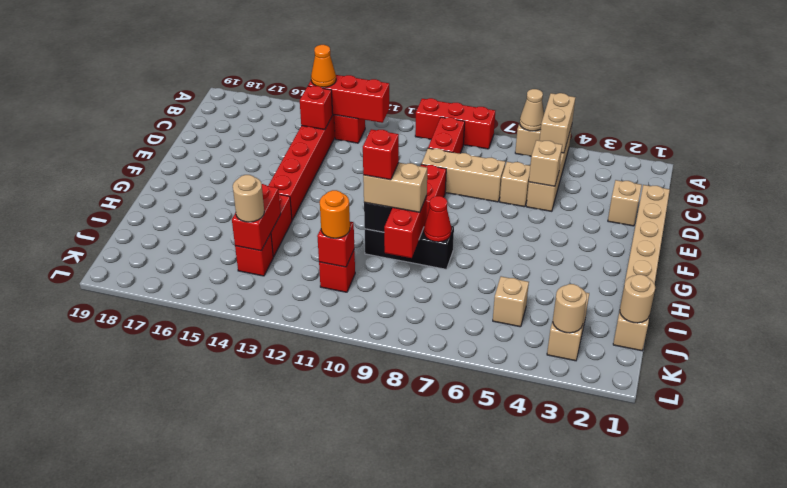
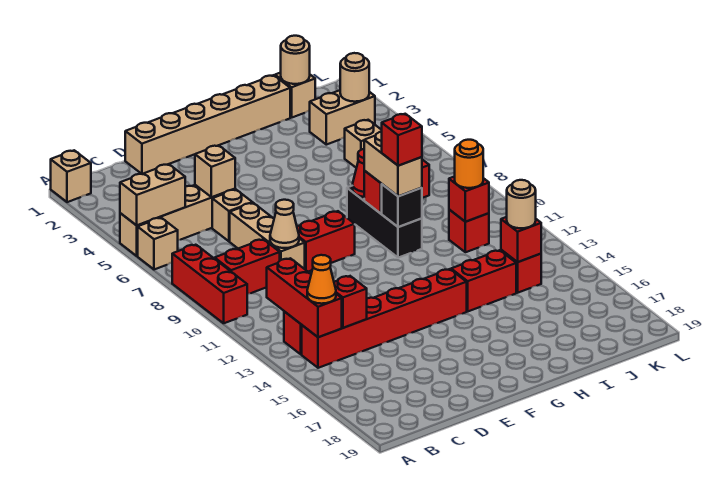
tan cone A6 level 2 -> tan cone D9 level 2
tan brick D2 level 1 -> tan brick A1 level 1
red brick I14:J14 level 2 -> red brick J14 level 2

